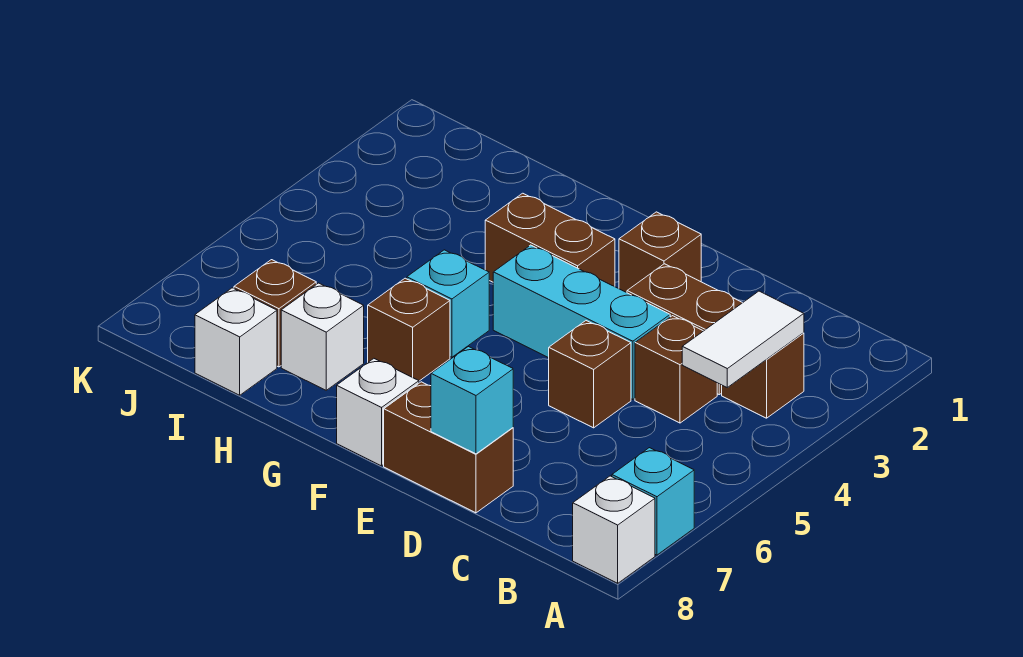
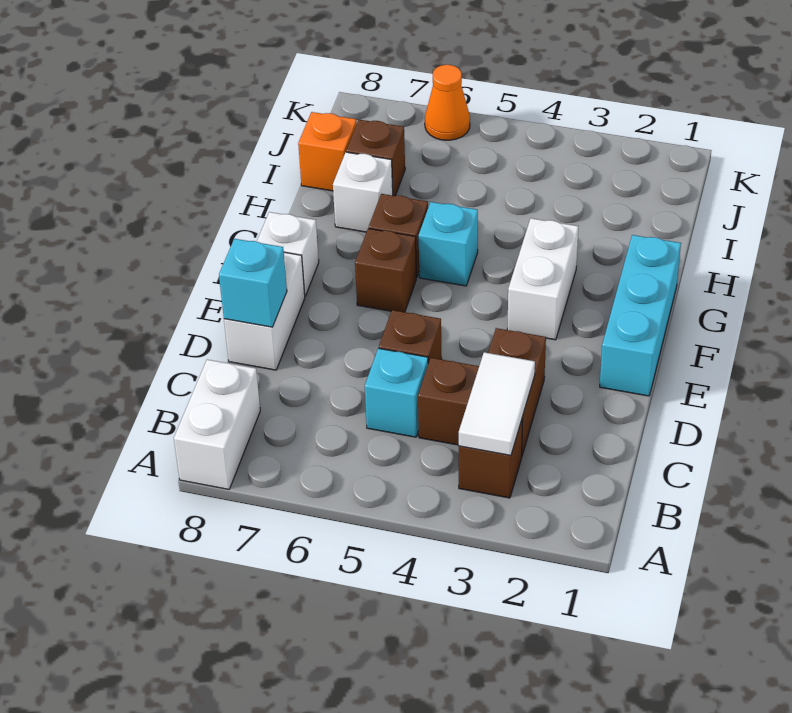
cyan brick A7 level 1 -> cyan brick C5 level 1
white brick A8 level 1 -> white brick A8:B8 level 1
white tile B3:B4 level 2 -> white tile B3:C3 level 2
cyan brick D4:F4 level 1 -> cyan brick E1:G1 level 1
brown brick D8:E8 level 1 -> white brick D8:E8 level 1
brown brick E2 level 1 -> brown brick F6 level 1
brown brick F3:G3 level 1 -> white brick F3:G3 level 1
white brick I8 level 1 -> orange brick I8 level 1
none -> orange cone K6 level 1

